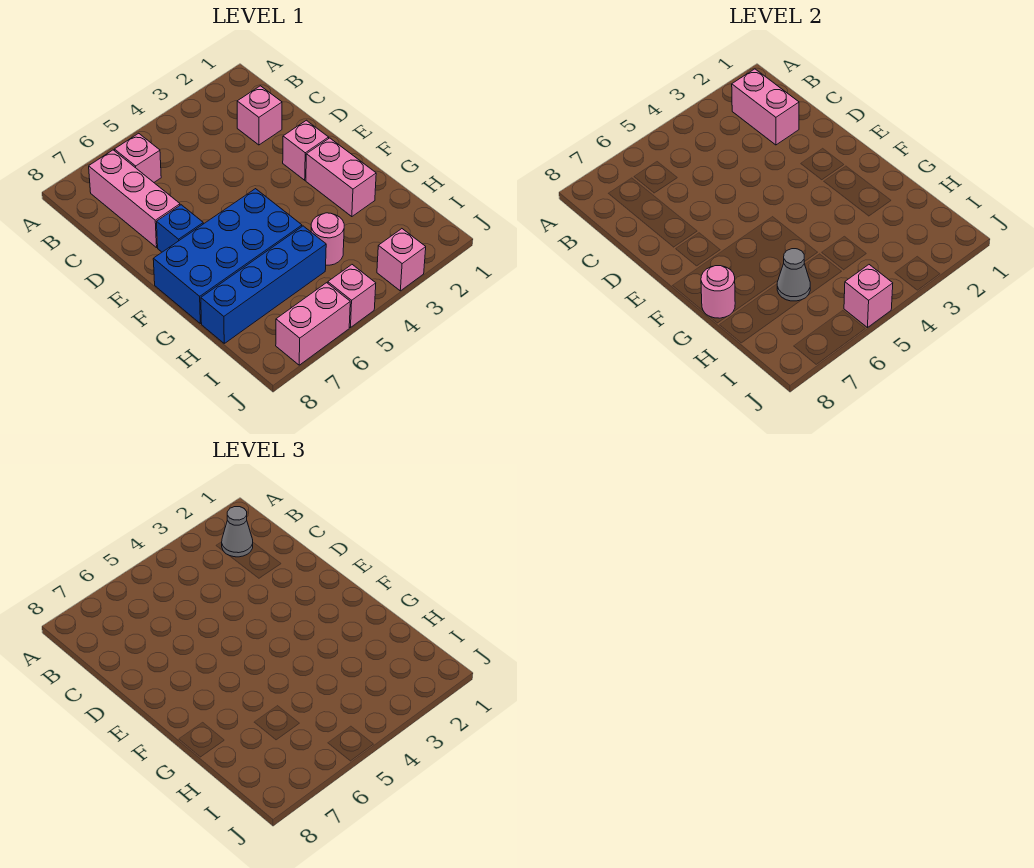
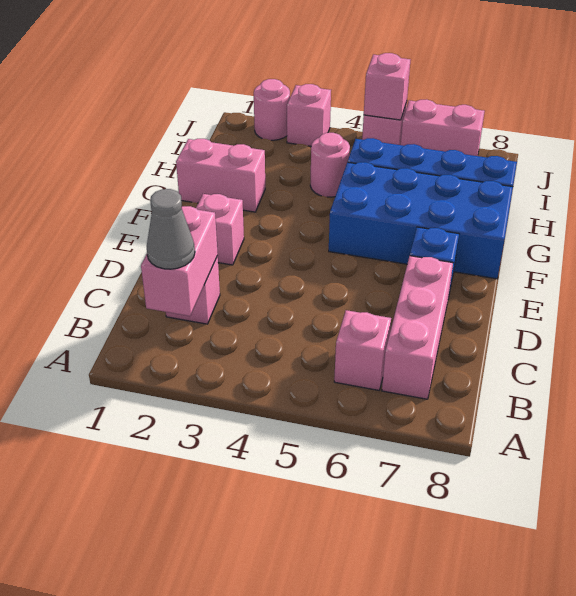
pink brick F2:G2 level 1 -> pink brick G1:G2 level 1
pink round brick G8 level 2 -> pink round brick J2 level 1
grey cone H6 level 2 -> none

